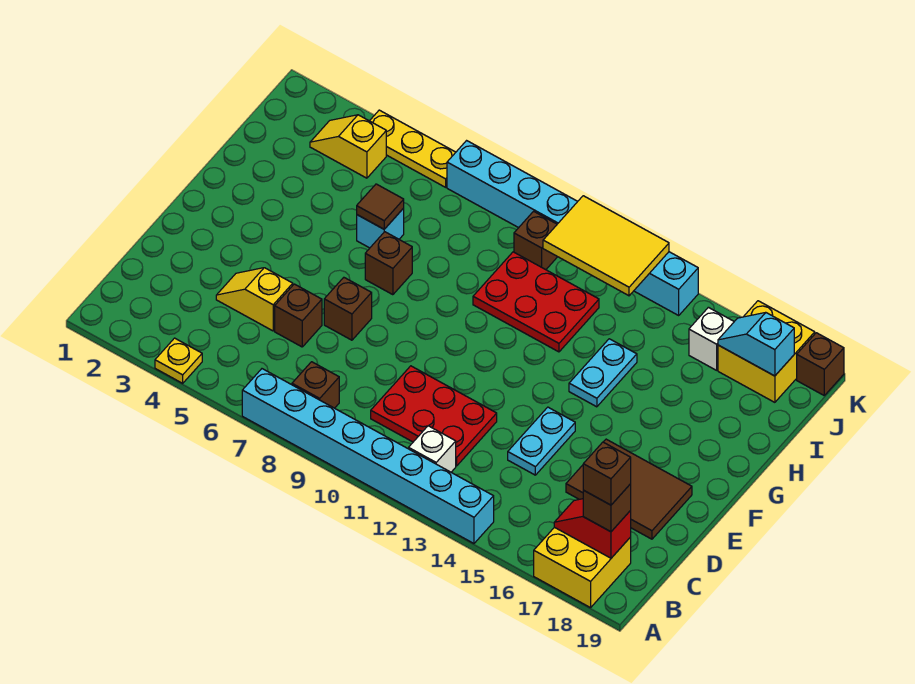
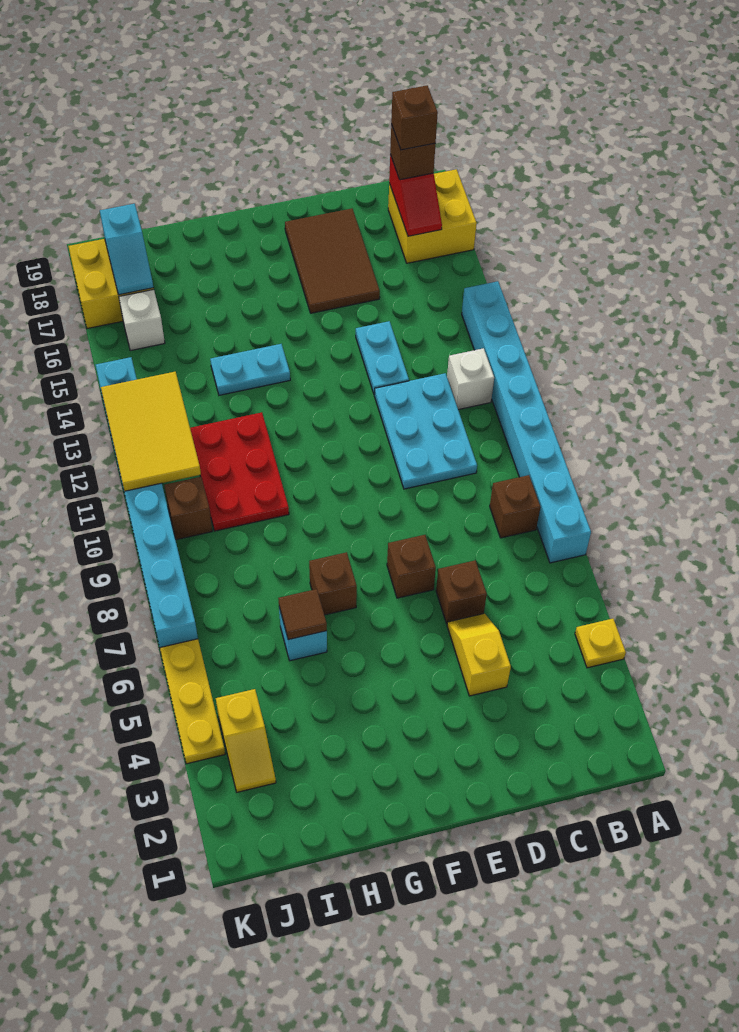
red plate C10:D12 level 1 -> cyan plate C10:D12 level 1
yellow slope D4:D5 level 1 top 5 -> yellow slope D4:D5 level 1 top 4
cyan plate D14:E14 level 1 -> cyan plate D13:D14 level 1
brown brick K19 level 1 -> none

